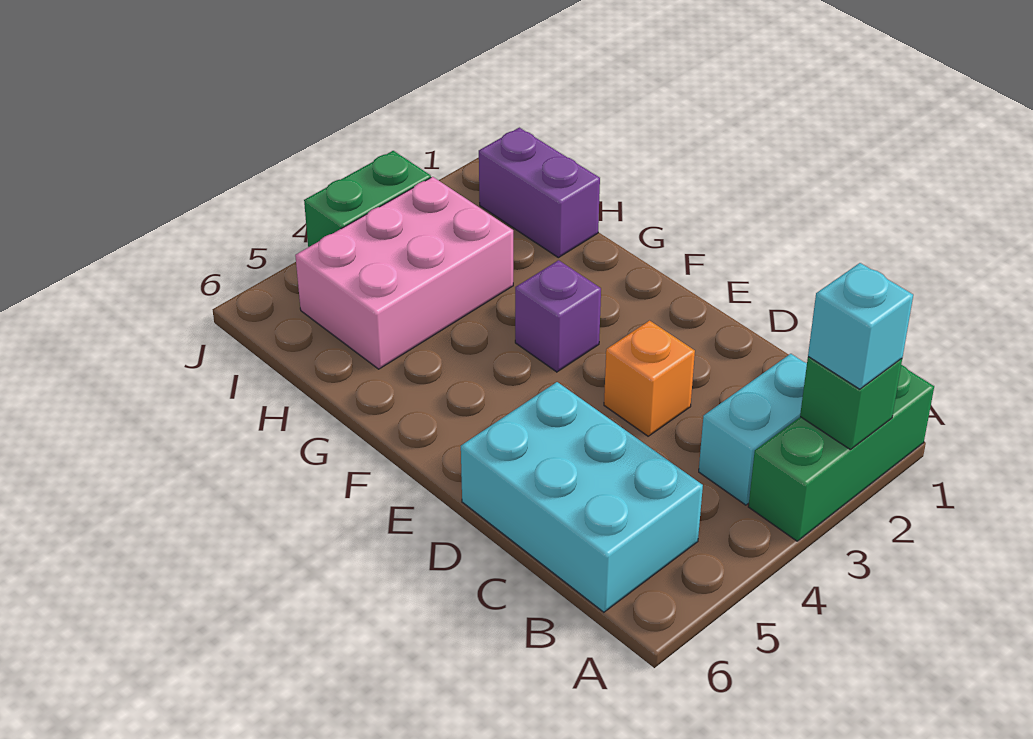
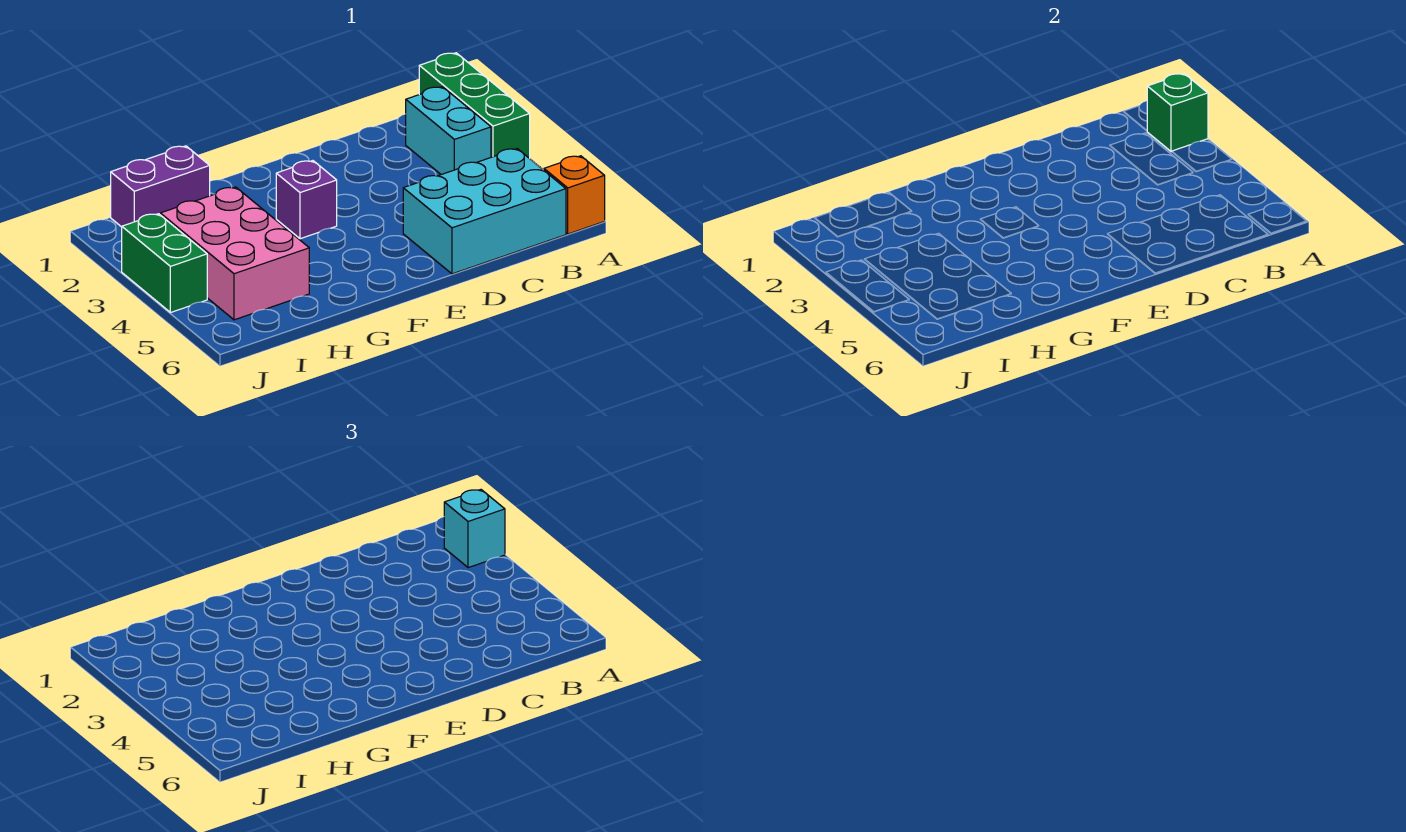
orange brick D3 level 1 -> orange brick A6 level 1

